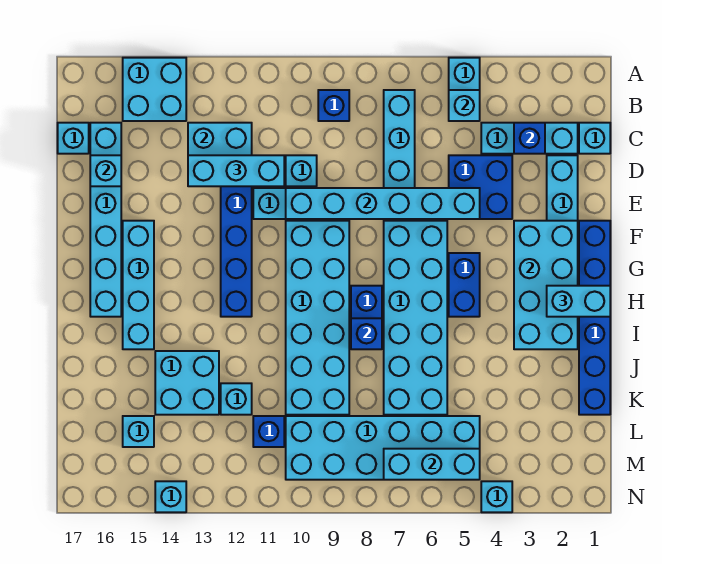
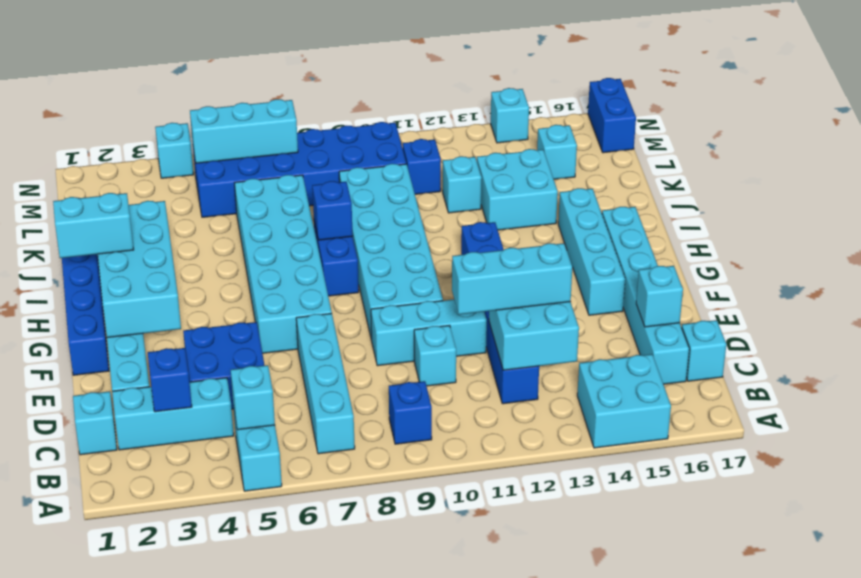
cyan brick E5:E10 level 2 -> none
blue brick G5:H5 level 1 -> blue brick M17:N17 level 1
cyan brick L5:M10 level 1 -> blue brick L5:M10 level 1

